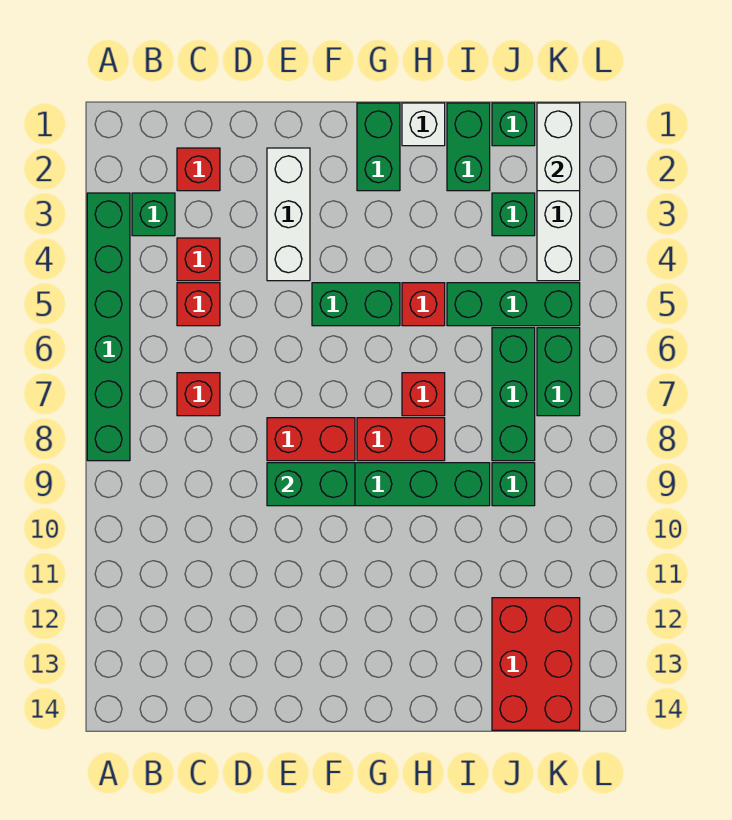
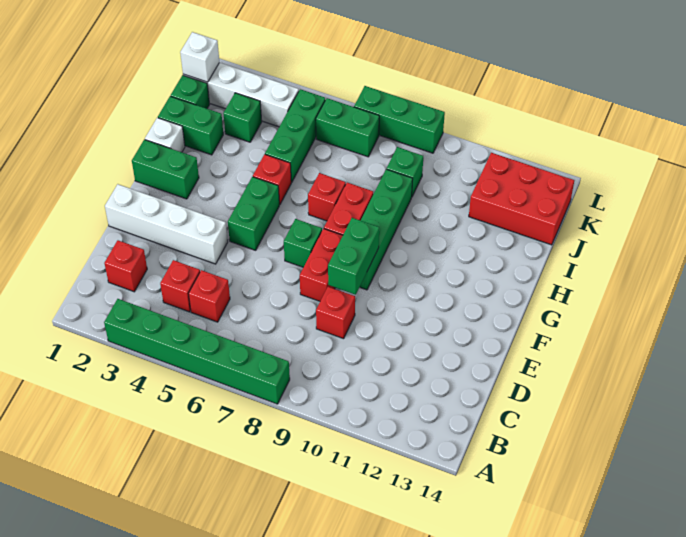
green brick B3 level 1 -> green brick F7 level 1
red brick C7 level 1 -> red brick D9 level 1
white brick E2:E4 level 1 -> white brick E1:E4 level 1
green brick J6:J8 level 1 -> green brick L7:L9 level 1
white brick K1:K2 level 2 -> white brick K1 level 2

